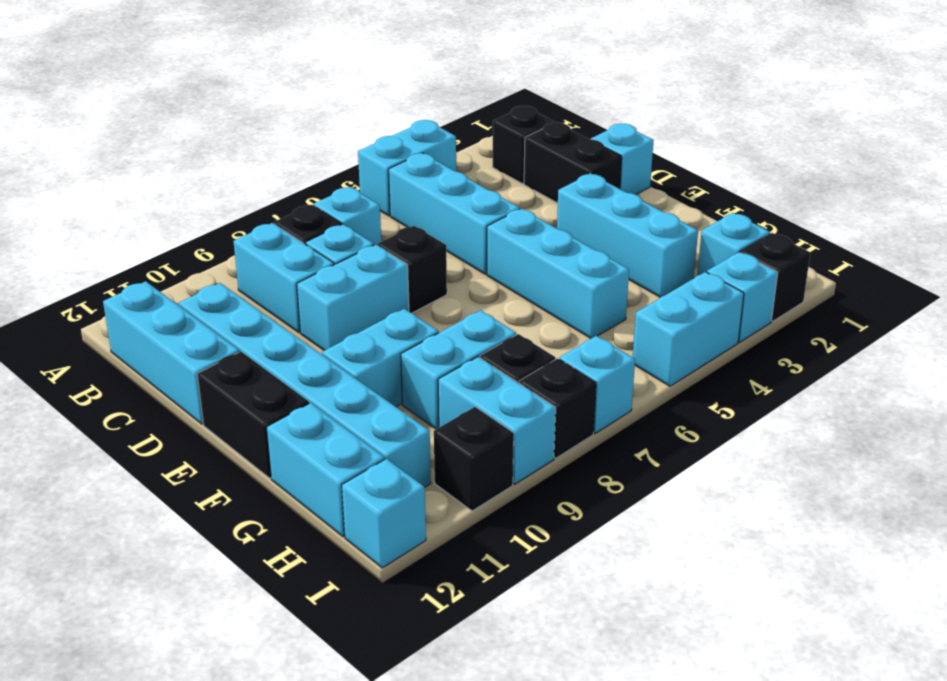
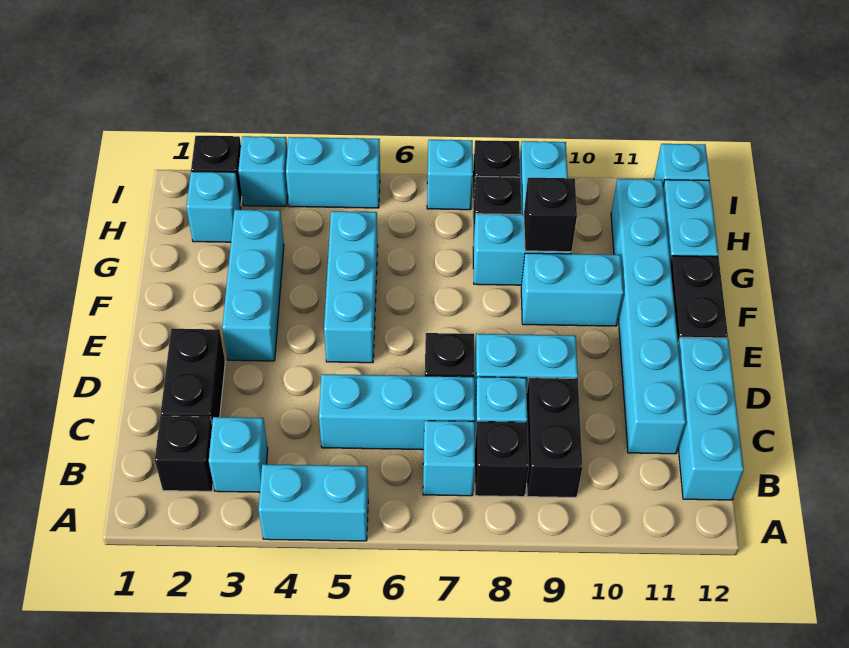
cyan brick B5:D5 level 1 -> cyan brick C5:C7 level 1
cyan brick B9:C9 level 1 -> black brick B9:C9 level 1
cyan brick D1 level 1 -> cyan brick B3 level 1
black brick I10 level 1 -> black brick G9 level 2

